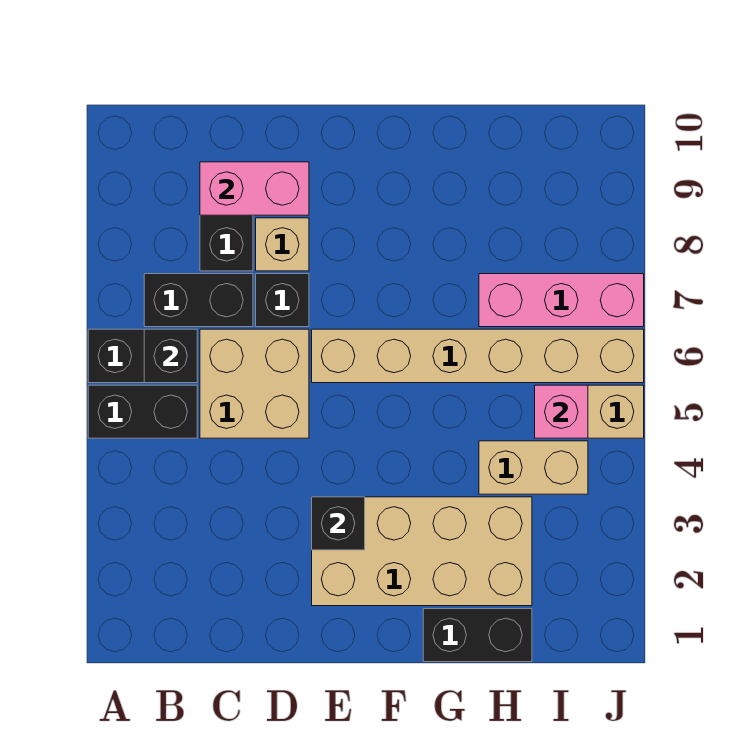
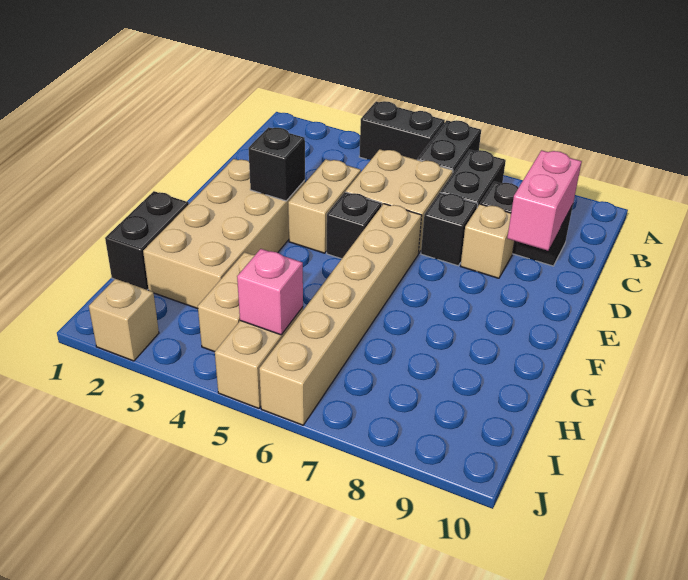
black brick A5:B5 level 1 -> black brick A4:A5 level 1
black brick B6 level 2 -> black brick E5 level 1
none -> tan brick D4:E4 level 1
pink brick H7:J7 level 1 -> none
none -> tan brick J2 level 1

